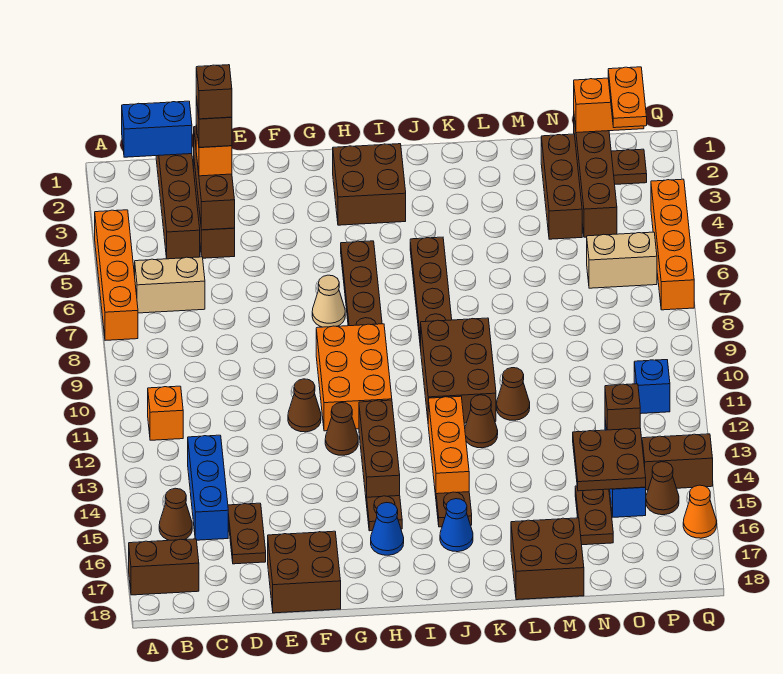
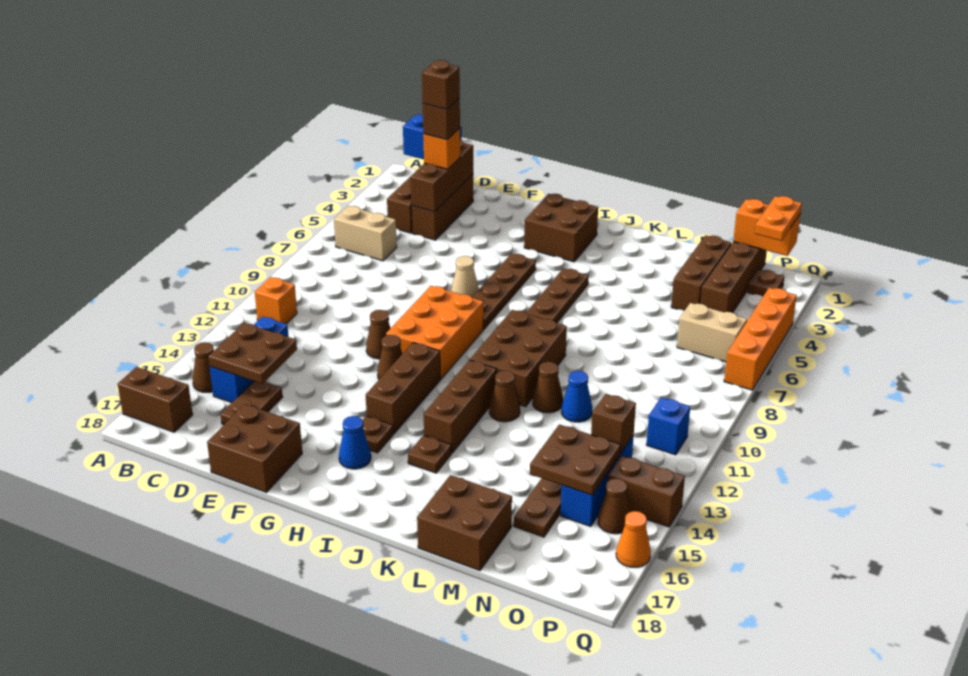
orange brick A4:A7 level 1 -> none
none -> brown plate C14:D15 level 2
orange brick J12:J14 level 1 -> brown brick J12:J14 level 1
blue cone J16 level 1 -> blue cone M11 level 1

